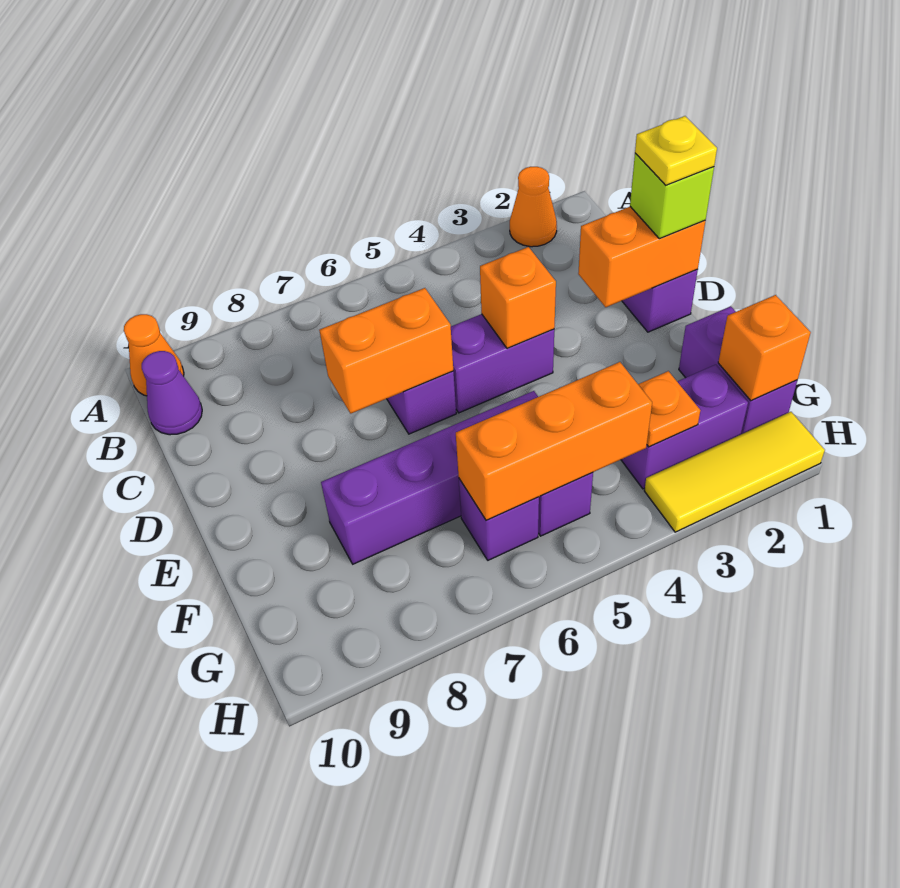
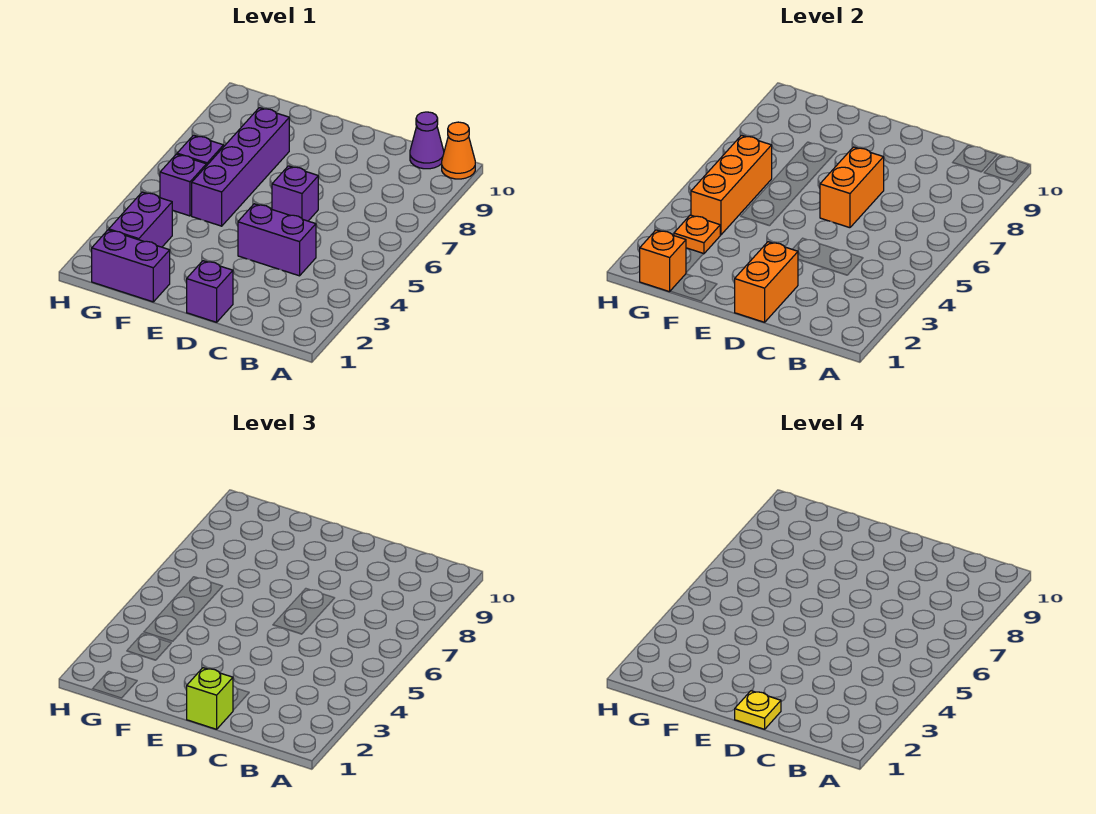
orange cone A2 level 1 -> none
purple brick D4:D5 level 1 -> purple brick C4:D4 level 1
orange brick D4 level 2 -> none
yellow tile H1:H3 level 1 -> none

